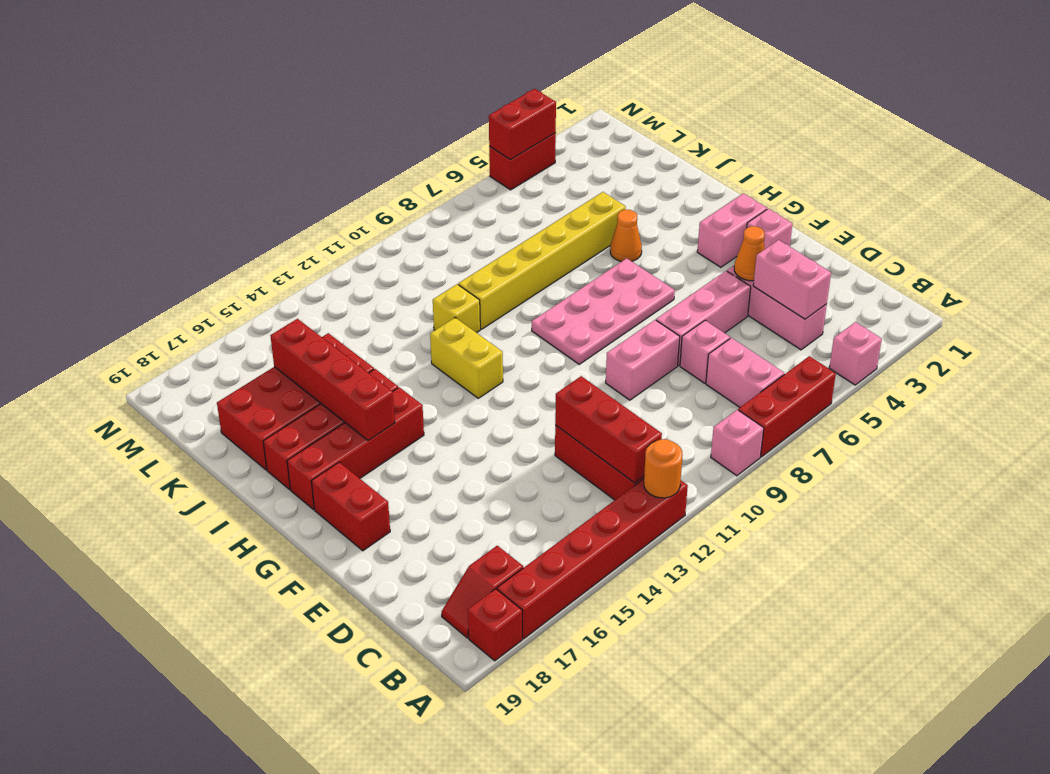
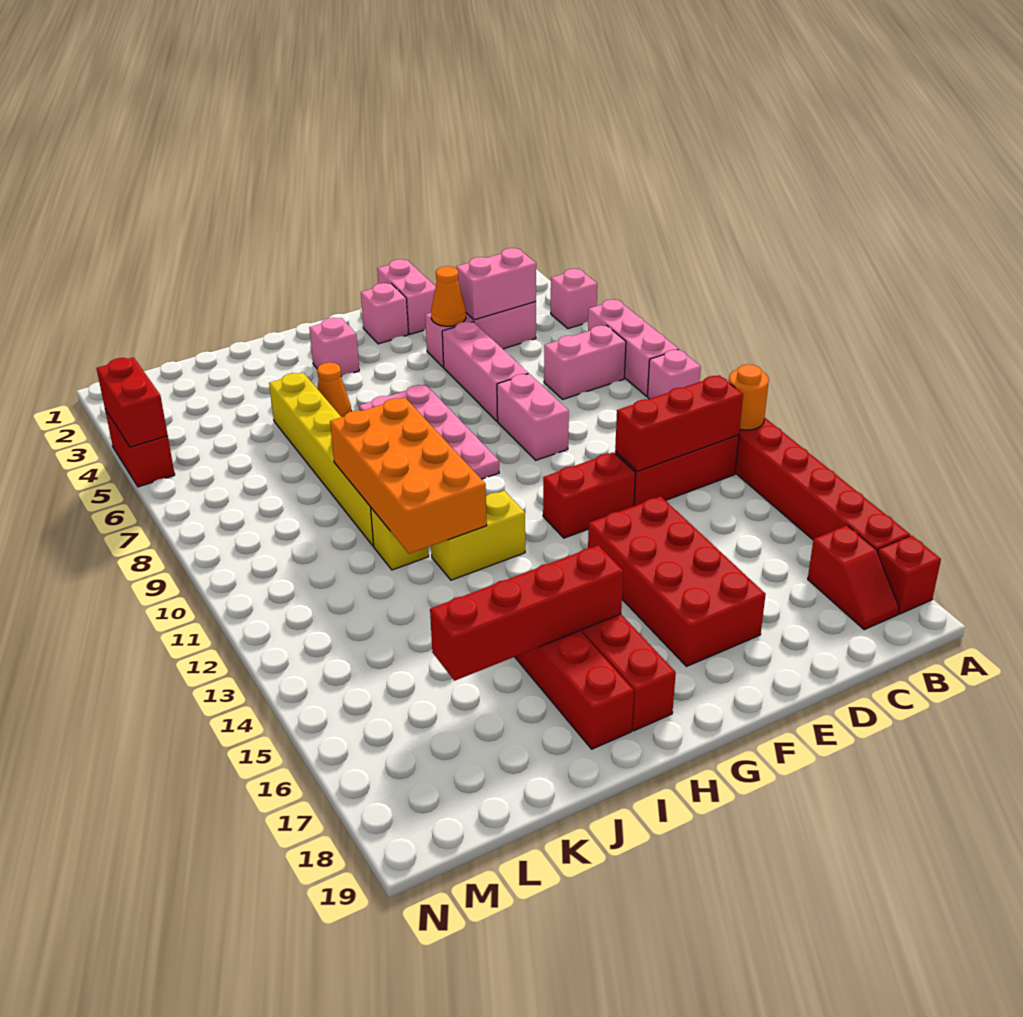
red brick A6:A8 level 1 -> pink brick A6:A8 level 1
pink brick D7 level 1 -> pink brick H3 level 1
red brick F18:G18 level 1 -> red brick E12:F12 level 1
pink brick G2:G3 level 1 -> pink brick E1:E2 level 1
none -> orange brick I9:J12 level 2
red brick J15:K18 level 1 -> red brick E14:F17 level 1

